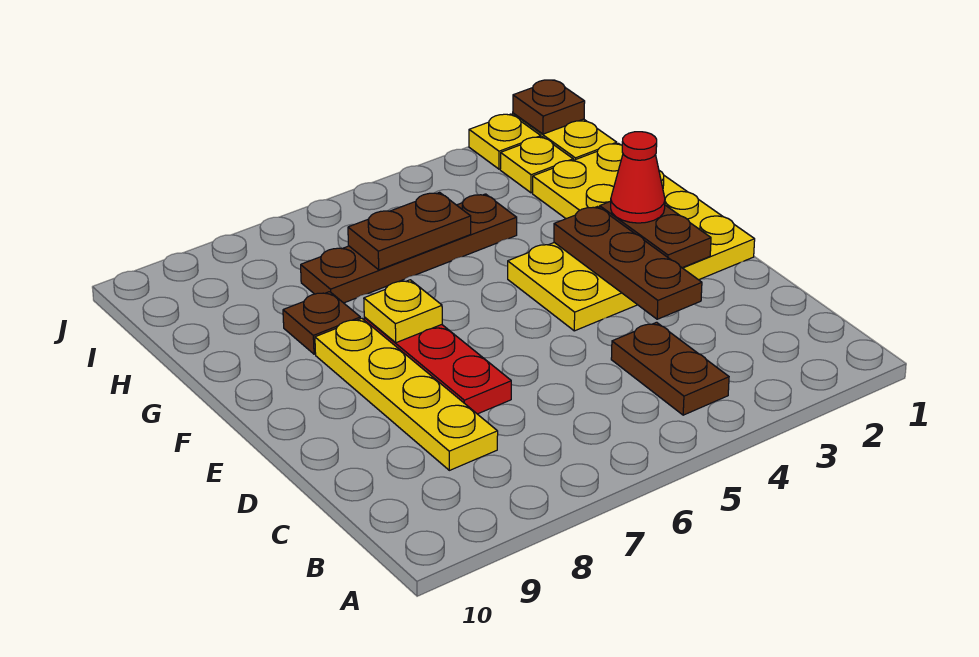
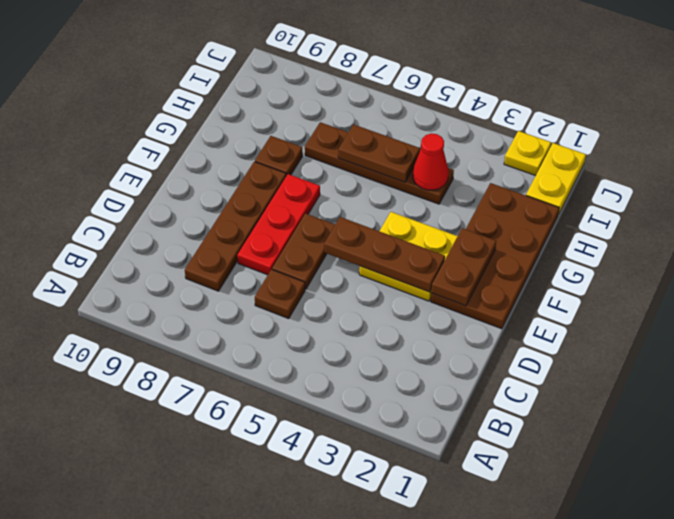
brown plate B4:C4 level 1 -> brown plate D6:E6 level 1
yellow plate C8:F8 level 1 -> brown plate C8:F8 level 1
brown plate D3:F3 level 2 -> brown plate E3:E5 level 2
yellow plate E1:H2 level 1 -> brown plate E1:H2 level 1
red cone F2 level 3 -> red cone H4 level 2
yellow plate F7 level 2 -> none
yellow plate I2 level 1 -> none
brown plate J1 level 2 -> brown plate C6 level 1

